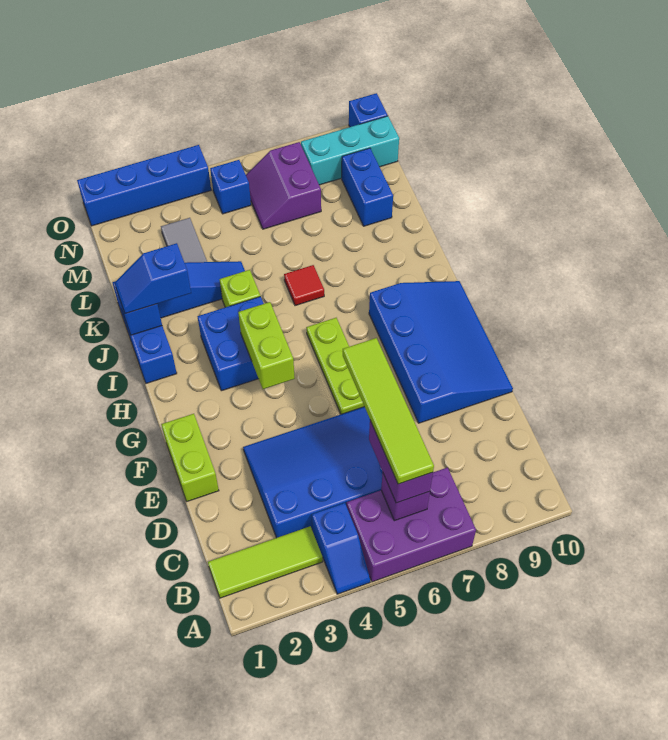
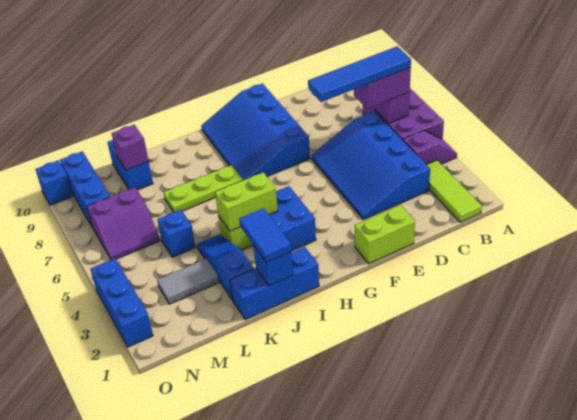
blue slope A4:B4 level 1 top B -> purple slope A4:B4 level 1 top B
lime tile B6:E6 level 4 -> blue tile B6:E6 level 4
blue slope E8:H10 level 1 top 8 -> blue slope F7:H10 level 1 top F
lime plate F6:H6 level 1 -> lime plate I7:K7 level 1
lime brick G4:H4 level 2 -> lime brick I4:J4 level 2
blue slope J1:J2 level 3 top 2 -> blue tile J1:J2 level 3
red tile J6 level 1 -> none
blue brick L9:M9 level 1 -> blue brick L9:L10 level 1
none -> purple brick L9 level 2
blue brick N5 level 1 -> blue brick L5 level 1
cyan brick N8:N10 level 1 -> blue brick N8:N10 level 1
blue brick O1:O4 level 1 -> blue brick O2:O4 level 1

